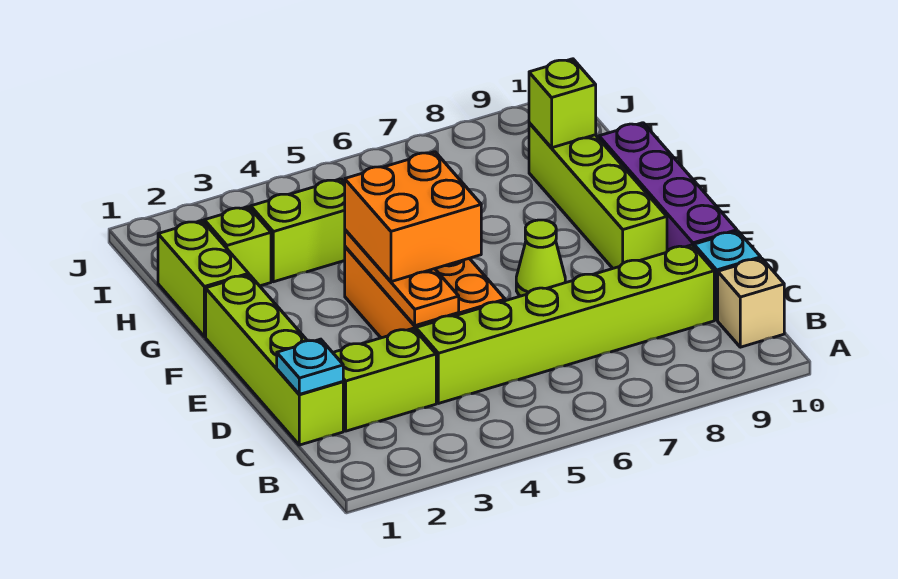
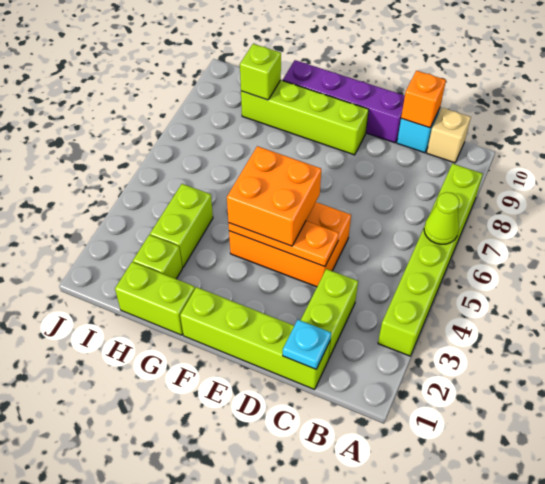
lime brick C4:C9 level 1 -> lime brick A3:A8 level 1
none -> orange brick C10 level 2
lime cone E7 level 1 -> lime cone A6 level 2

